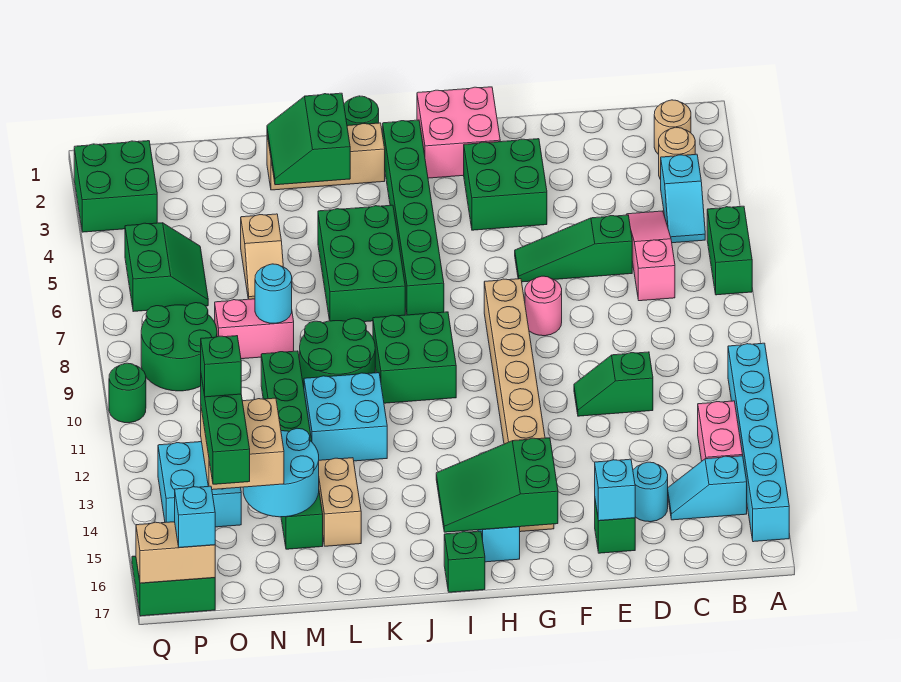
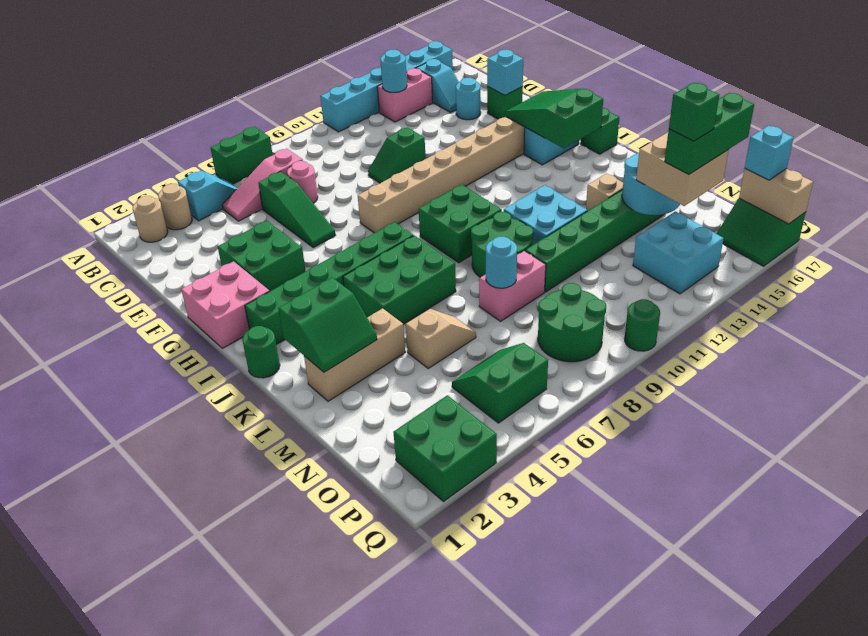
none -> cyan round brick B13 level 2
green slope D11:E11 level 1 top D -> green slope E10:E11 level 1 top 11
pink round brick F8 level 1 -> pink round brick D7 level 1
green slope G15:I16 level 2 top G -> green slope G15:I16 level 2 top I
tan brick J2:L2 level 1 -> tan brick L2:L4 level 1
tan brick L14:L15 level 1 -> tan brick L14 level 1
pink brick M8:N8 level 1 -> pink brick M8:M9 level 1

